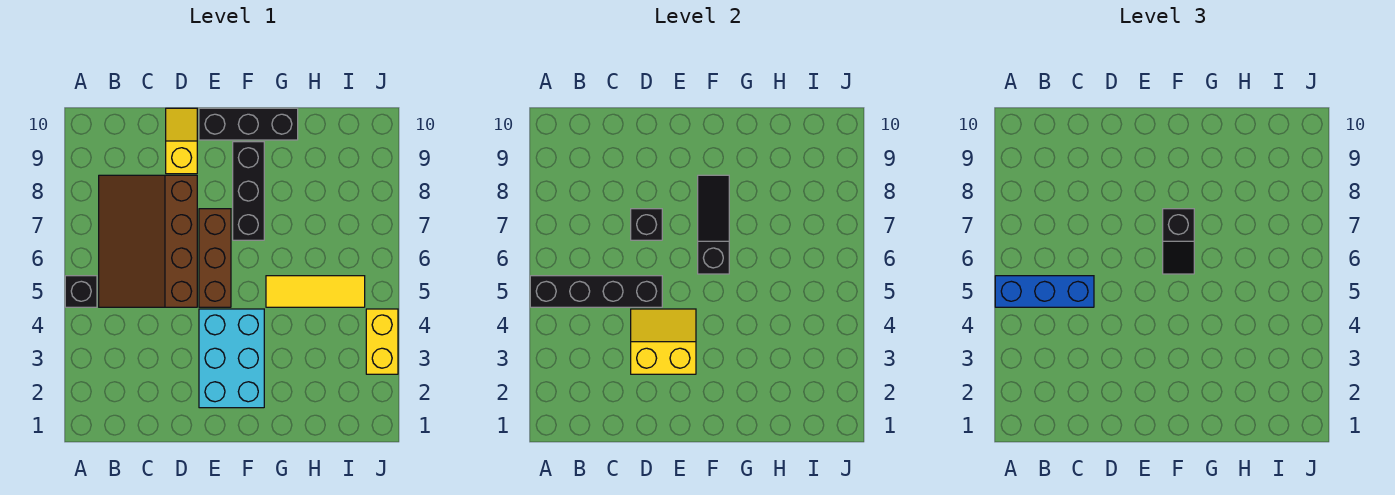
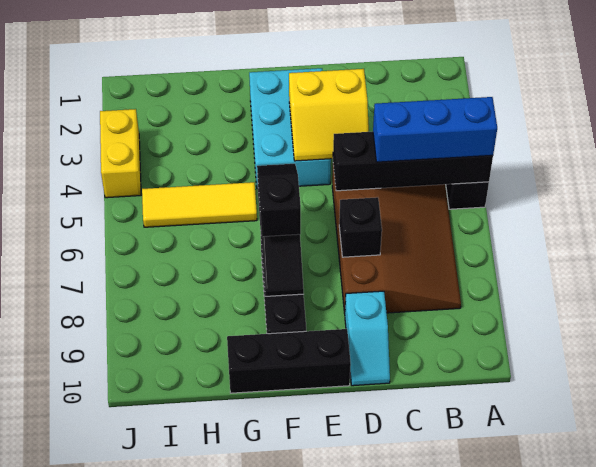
yellow slope D9:D10 level 1 top 9 -> cyan slope D9:D10 level 1 top 9
brown brick E5:E7 level 1 -> none

